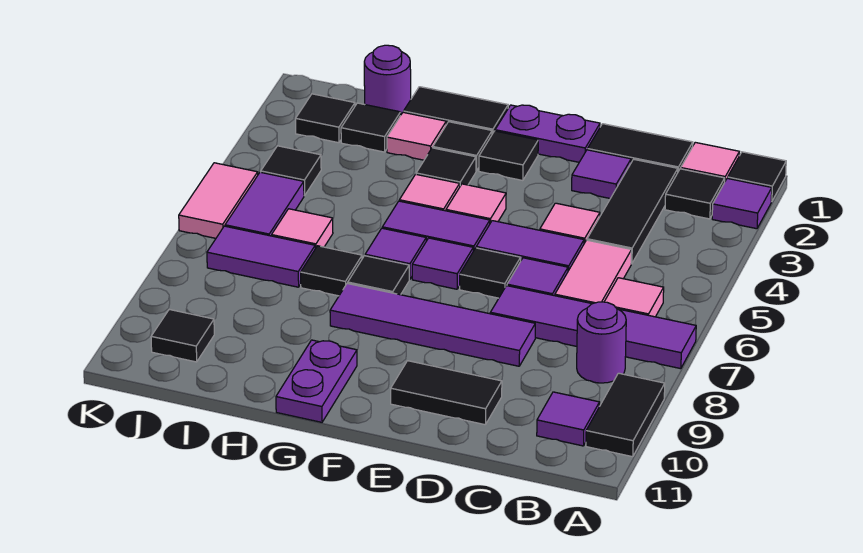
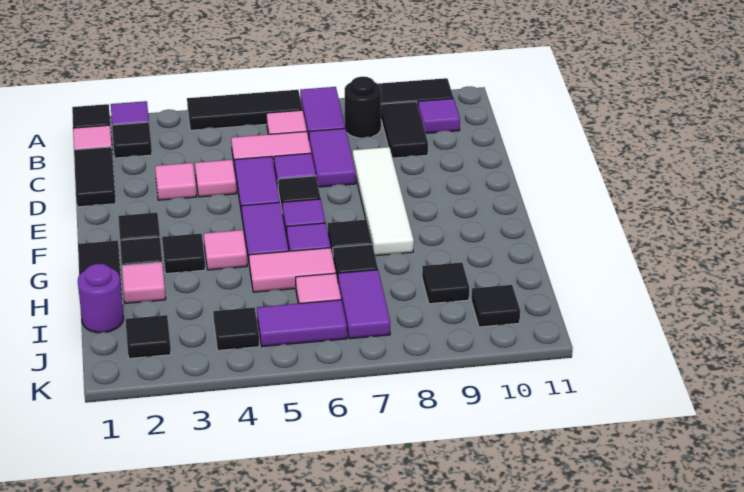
purple round brick B8 level 1 -> black round brick B8 level 1
black tile C2:C4 level 1 -> black tile A4:A6 level 1
purple tile D2 level 1 -> none
purple tile D8:G8 level 1 -> white tile D8:G8 level 1
black tile D10:E10 level 1 -> black tile B9:C9 level 1
purple plate E1:F1 level 1 -> none
pink tile F4 level 1 -> pink tile D3 level 1
purple plate G10:G11 level 1 -> none
black tile I2 level 1 -> black tile I9 level 1
pink tile K5:K6 level 1 -> pink tile H5:H6 level 1

